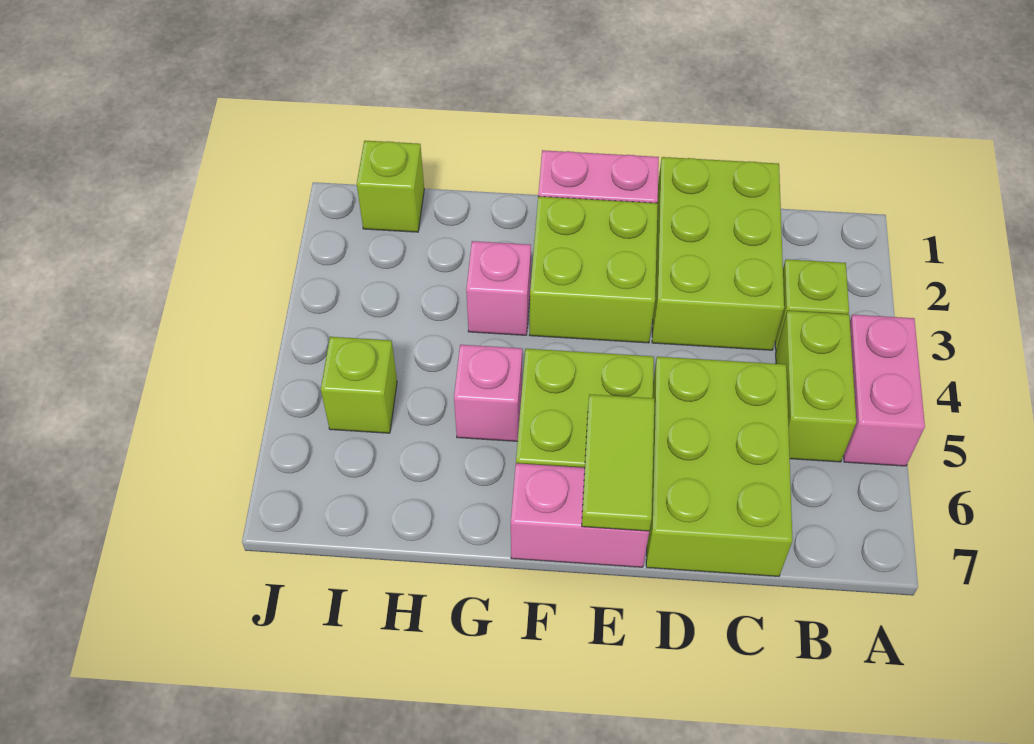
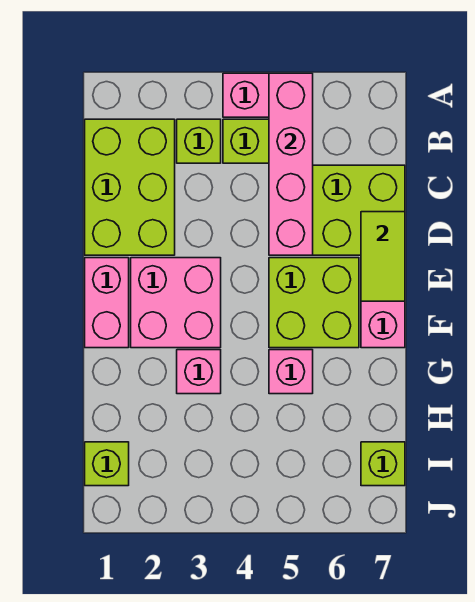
none -> pink brick A5:D5 level 2
lime brick C1:D3 level 1 -> lime brick B1:D2 level 1
lime brick E2:F3 level 1 -> pink brick E2:F3 level 1
lime tile E6:E7 level 2 -> lime tile D7:E7 level 2
lime brick I5 level 1 -> lime brick I7 level 1

